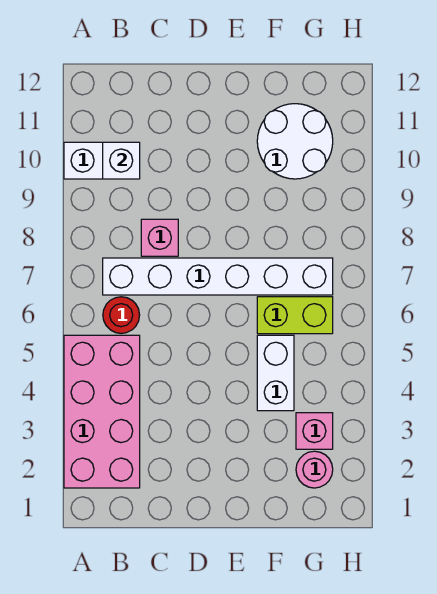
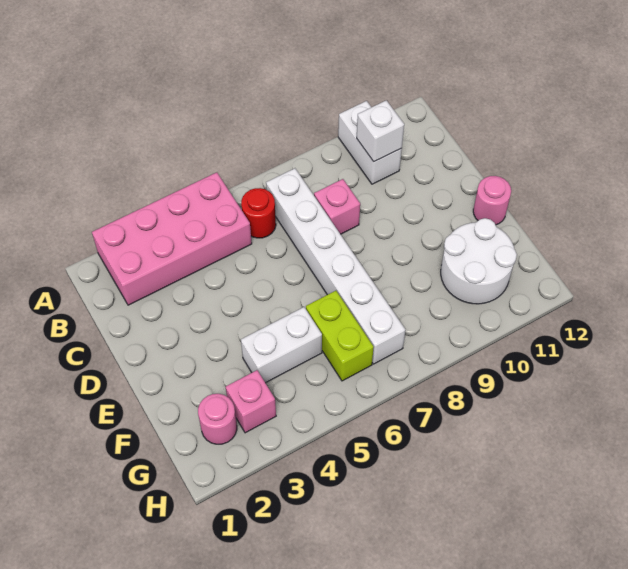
none -> pink round brick E12 level 1

